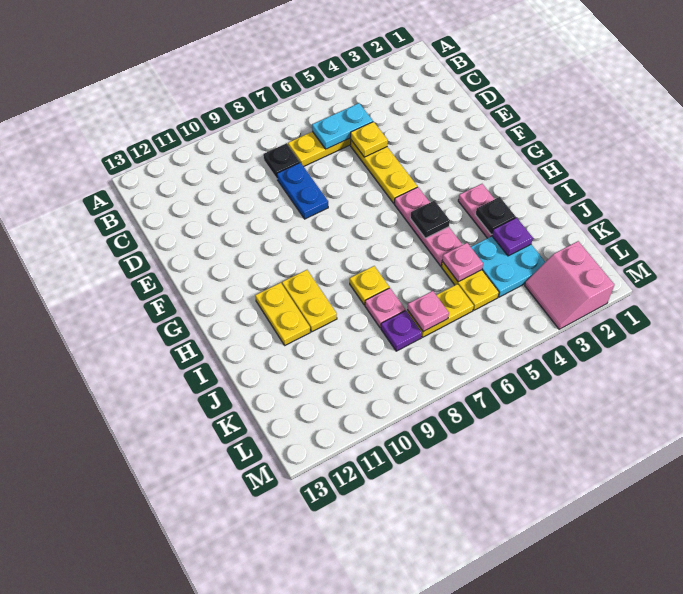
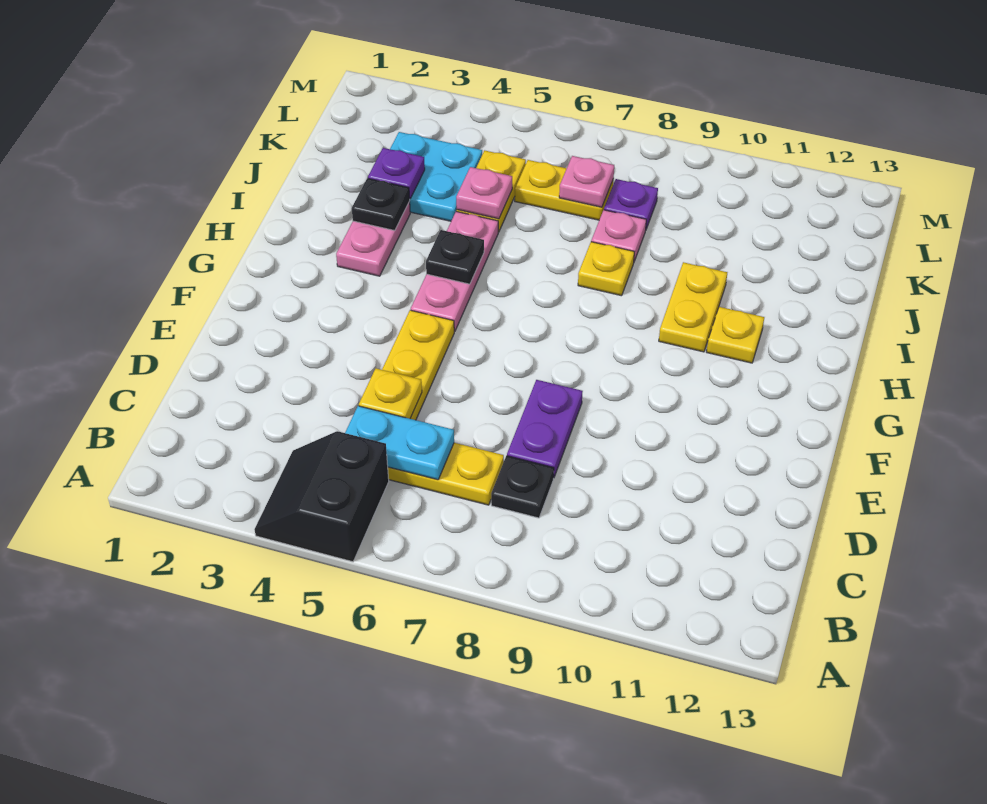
none -> black slope A4:B5 level 1 top 5
blue plate D8:E8 level 1 -> purple plate D8:E8 level 1
yellow plate H11:I11 level 1 -> yellow plate H11 level 1
pink slope L2:M3 level 1 top 2 -> none

